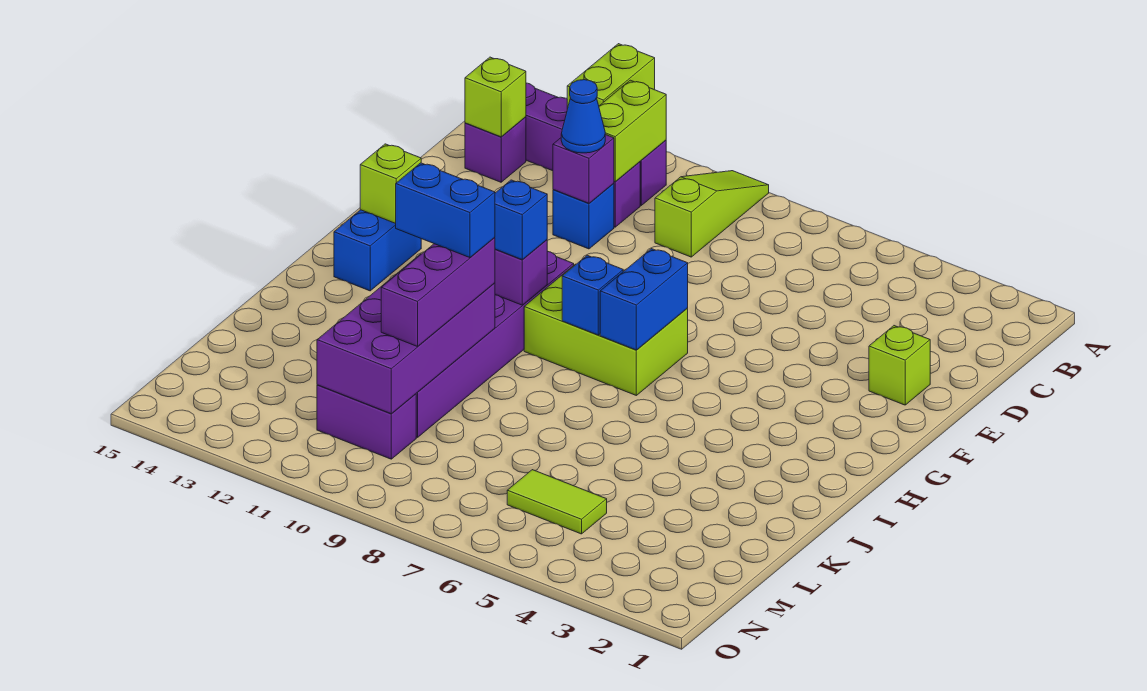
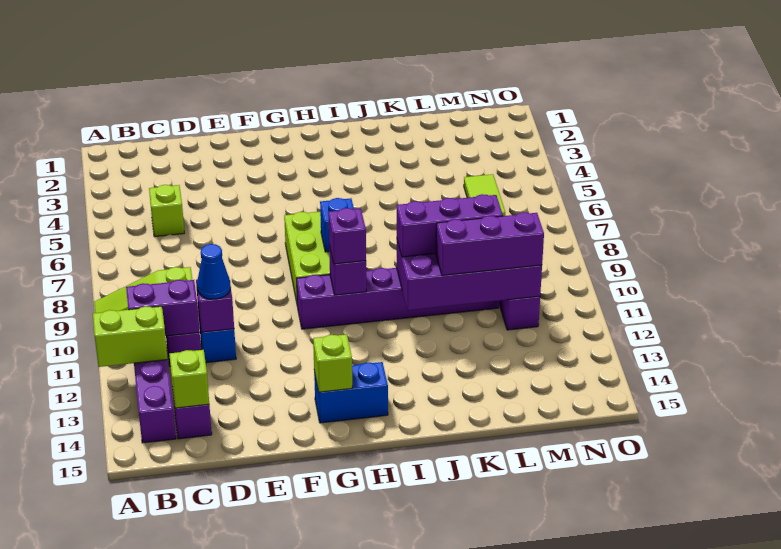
lime brick B11:C11 level 2 -> purple brick B11:C11 level 2
lime brick E2 level 1 -> lime brick C5 level 1
blue brick G7:H7 level 2 -> none
blue brick H10 level 3 -> purple brick H10 level 3
blue brick J10:J11 level 4 -> none
none -> purple brick K11:M11 level 3

